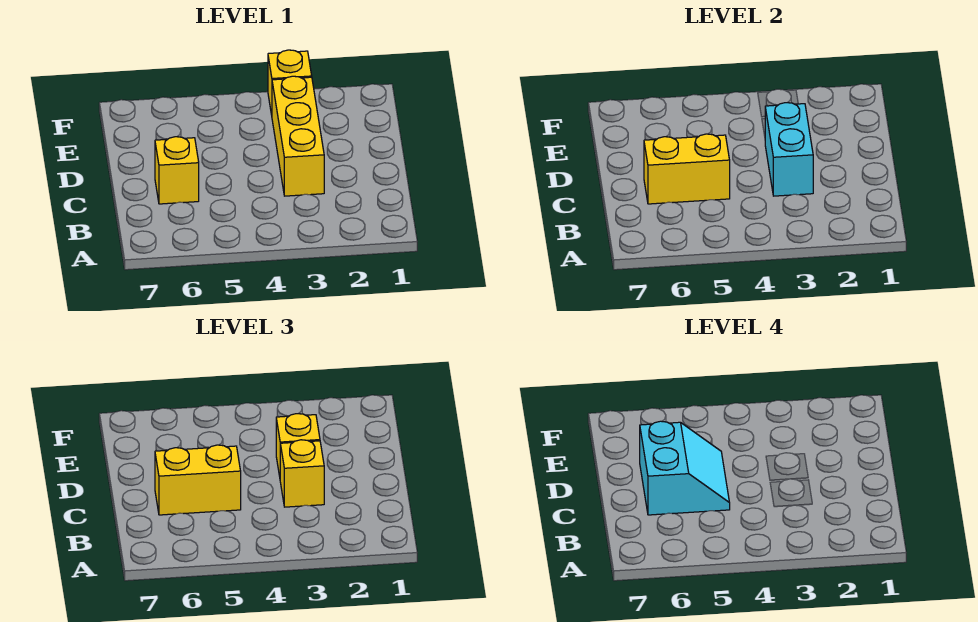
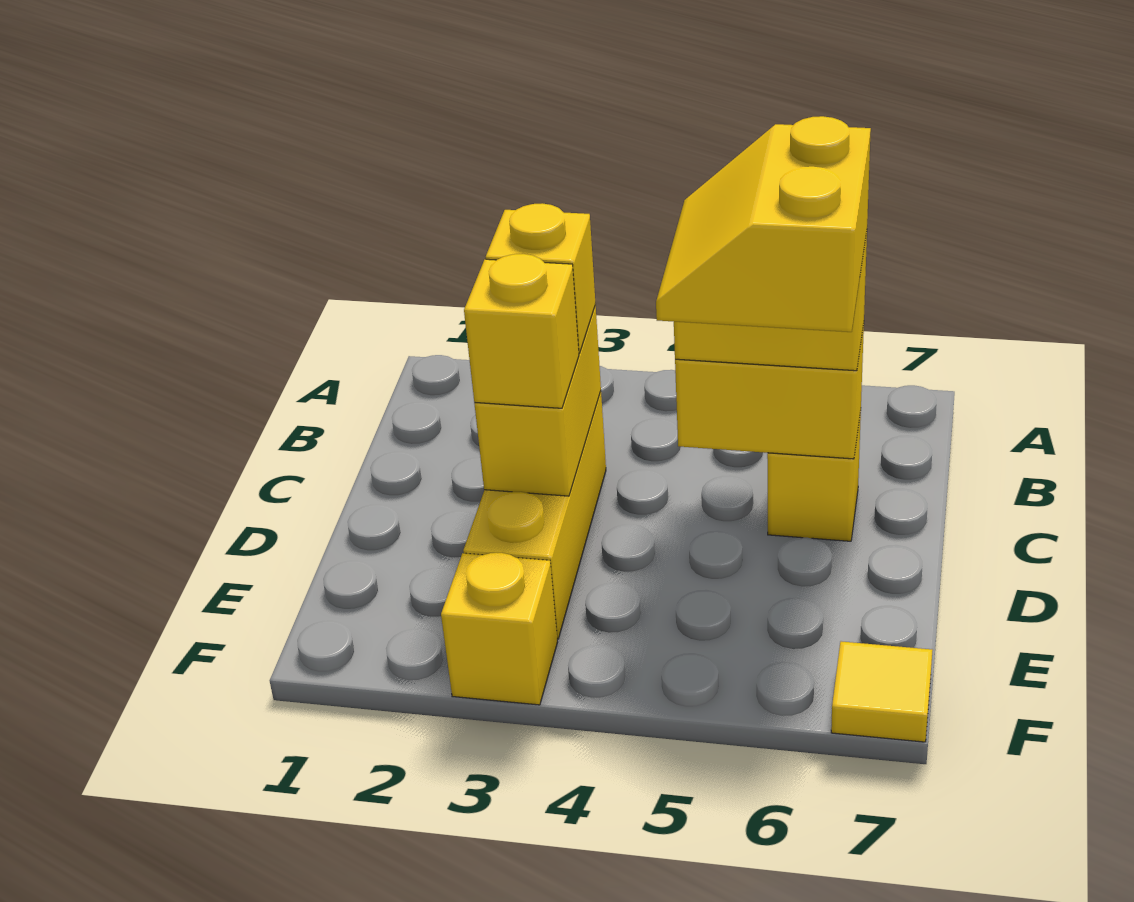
cyan brick C3:D3 level 2 -> yellow brick C3:D3 level 2
cyan slope C5:D6 level 4 top 6 -> yellow slope C5:D6 level 4 top 6
none -> yellow tile F7 level 1

